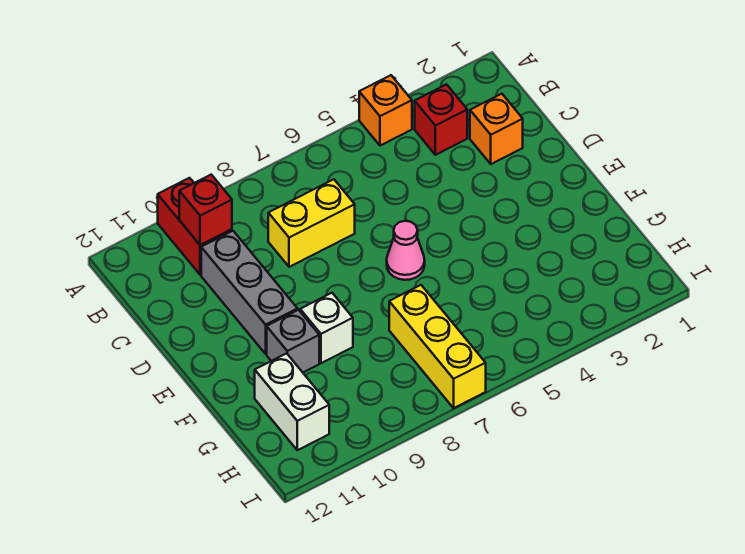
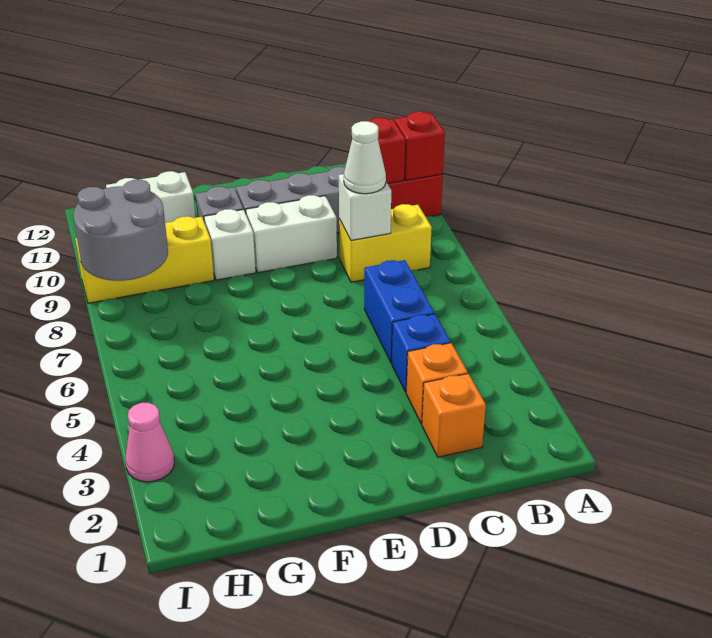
orange brick A4 level 1 -> orange brick C3 level 1
red brick B3 level 1 -> red brick A10 level 2
none -> blue brick C4 level 1
none -> blue brick C5:C6 level 1
yellow brick C7:C8 level 1 -> yellow brick B8:C8 level 1
none -> white brick C8 level 2
none -> white cone C8 level 3
none -> white brick D9:E9 level 1
pink cone E6 level 1 -> pink cone I3 level 1
yellow brick G7:I7 level 1 -> yellow brick G9:I9 level 1
none -> grey round brick H8:I9 level 2

